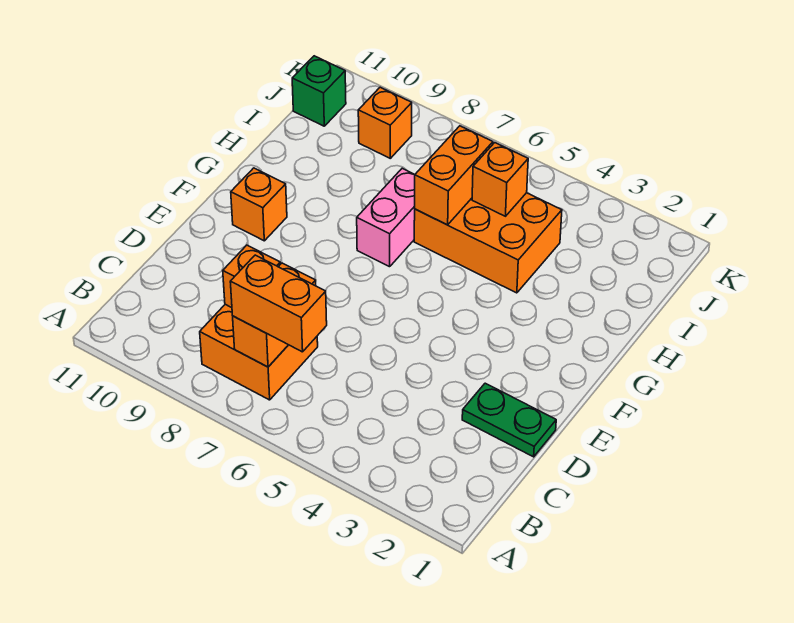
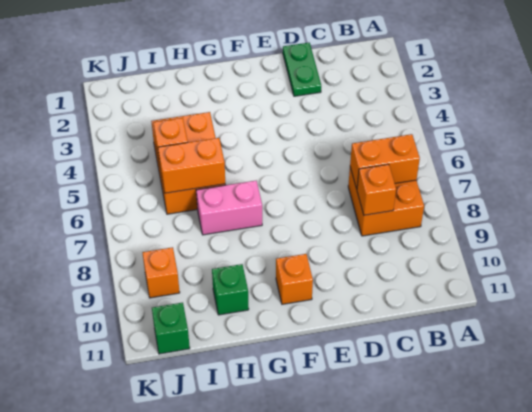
orange brick B6:B7 level 3 -> none
none -> green brick H10 level 1

